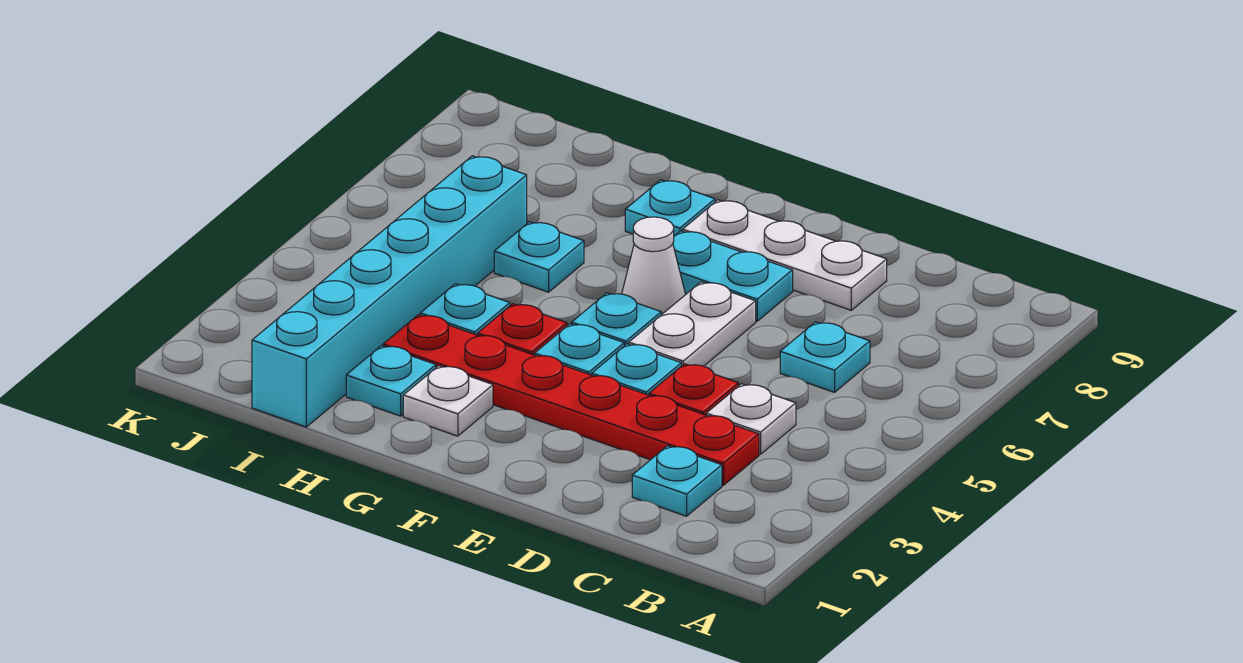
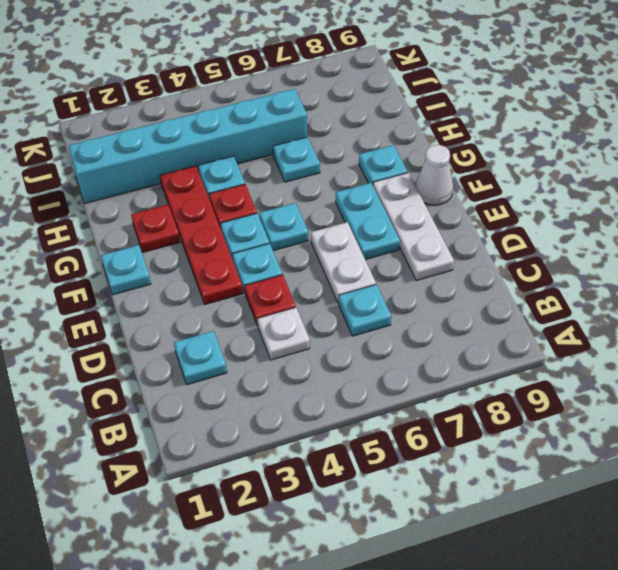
red plate C3:H3 level 1 -> red plate E3:H3 level 1
white plate E5:E6 level 1 -> white plate D6:E6 level 1
white cone F6 level 1 -> white cone F9 level 1
white plate G2 level 1 -> red plate G2 level 1
cyan plate H2 level 1 -> cyan plate F1 level 1

